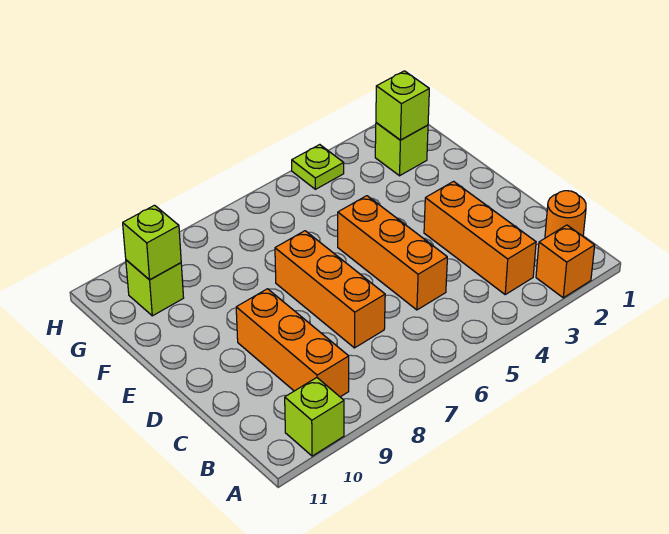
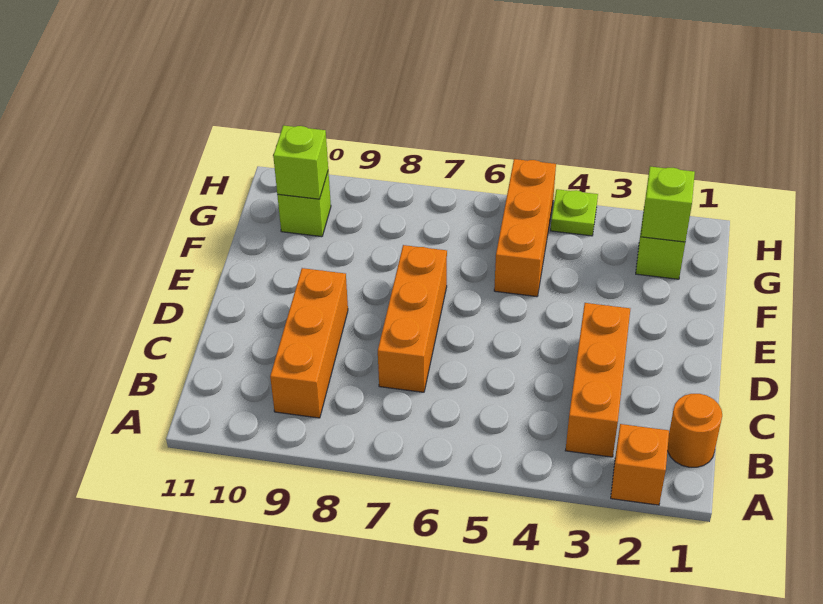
lime brick A10 level 1 -> none
orange brick C5:E5 level 1 -> orange brick F5:H5 level 1

